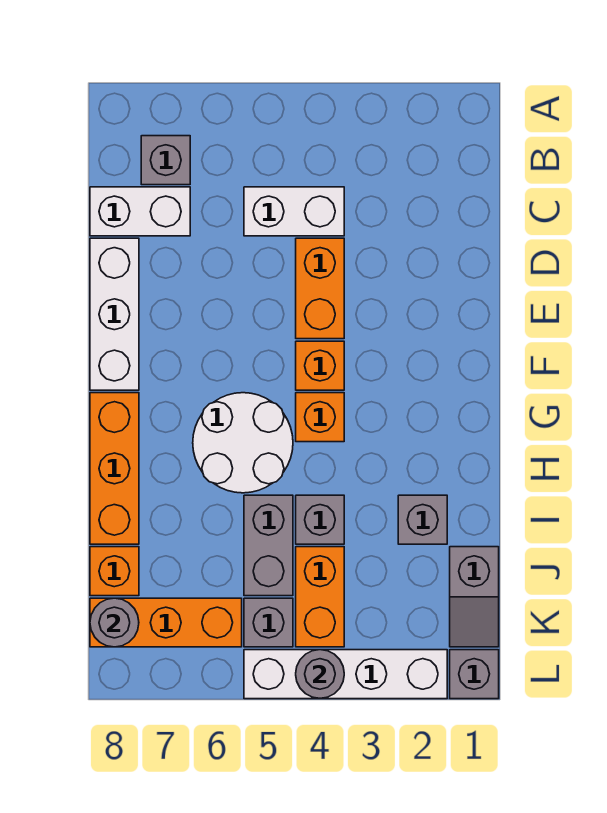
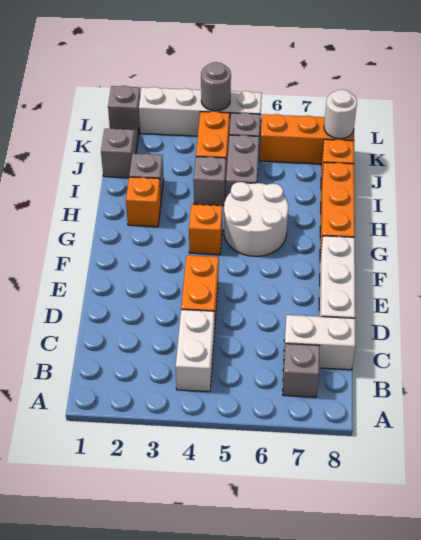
white brick C4:C5 level 1 -> white brick B4:C4 level 1
orange brick F4 level 1 -> orange brick H2 level 1
grey round brick K8 level 2 -> white round brick K8 level 2

